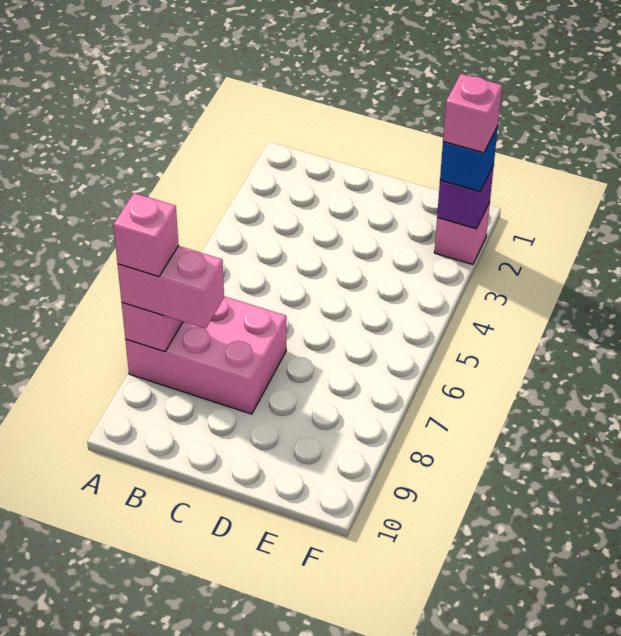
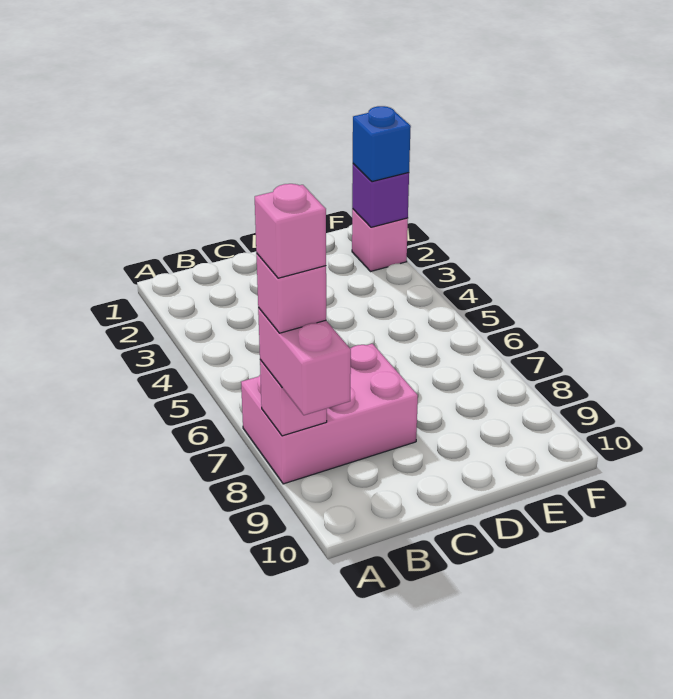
pink brick A8:B8 level 3 -> pink brick A8:A9 level 3
pink brick F2 level 4 -> pink brick A8 level 5

